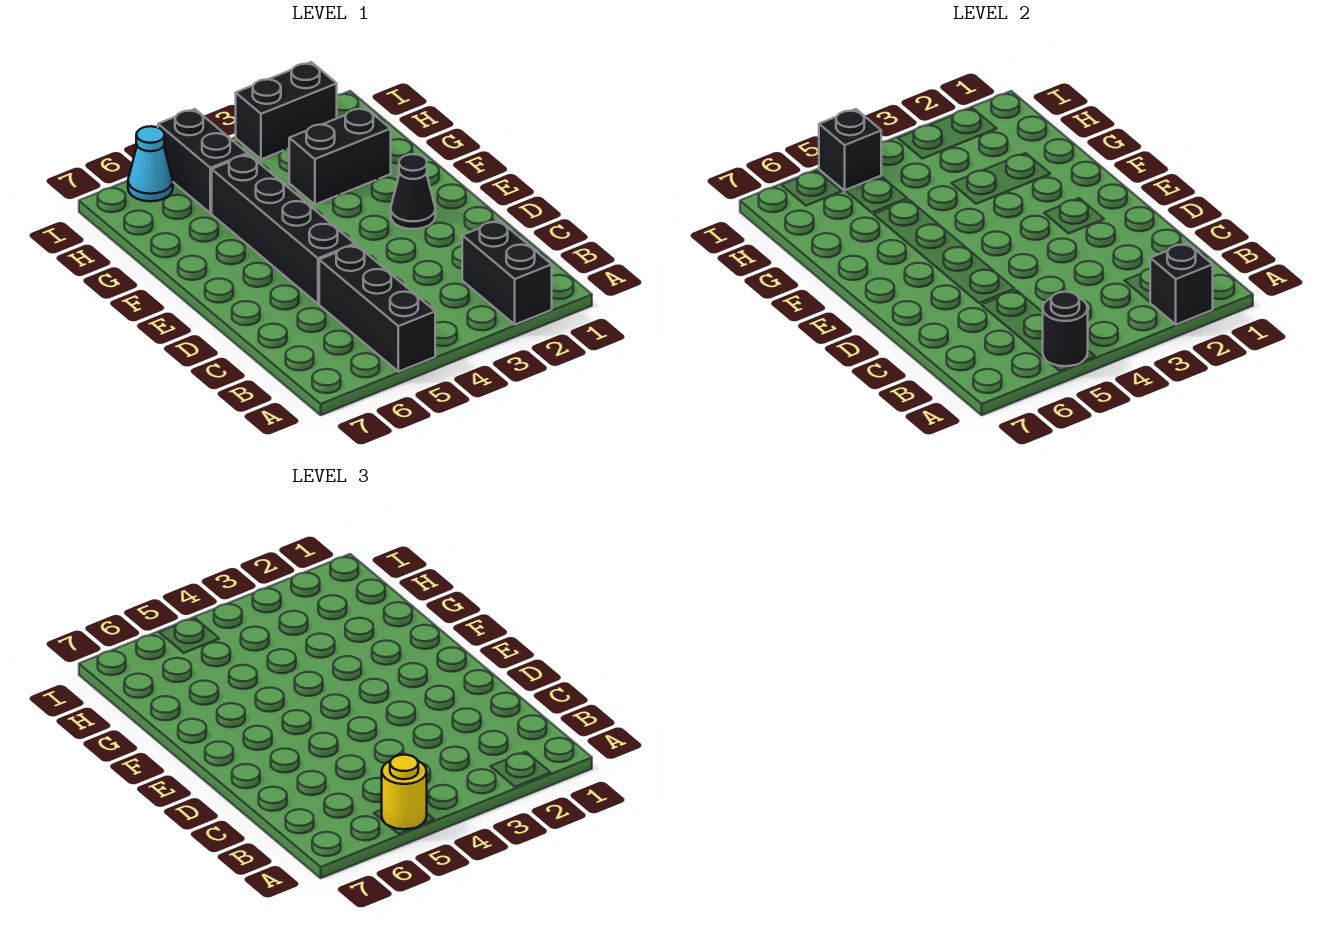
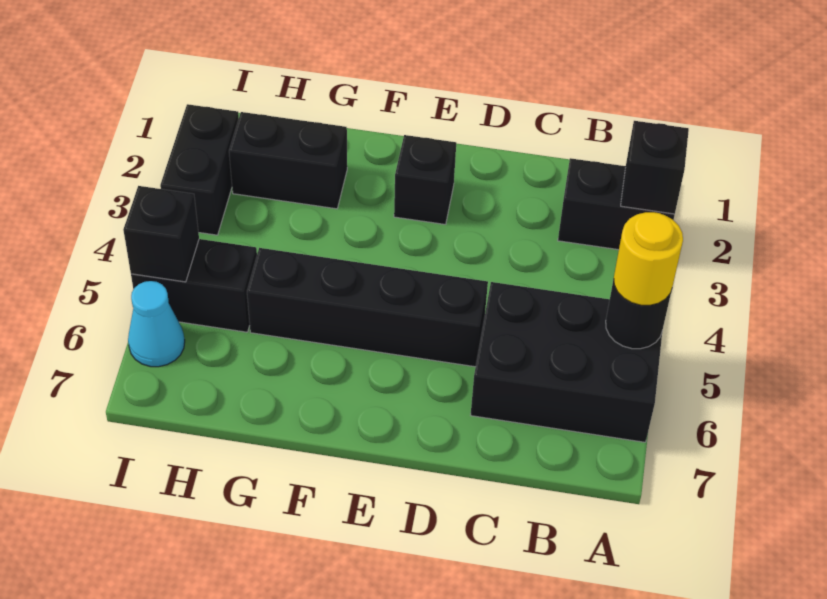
black brick A5:C5 level 1 -> black brick A5:C6 level 1
black cone E2 level 1 -> black brick E2 level 1
black brick G2:G3 level 1 -> black brick G2:H2 level 1

